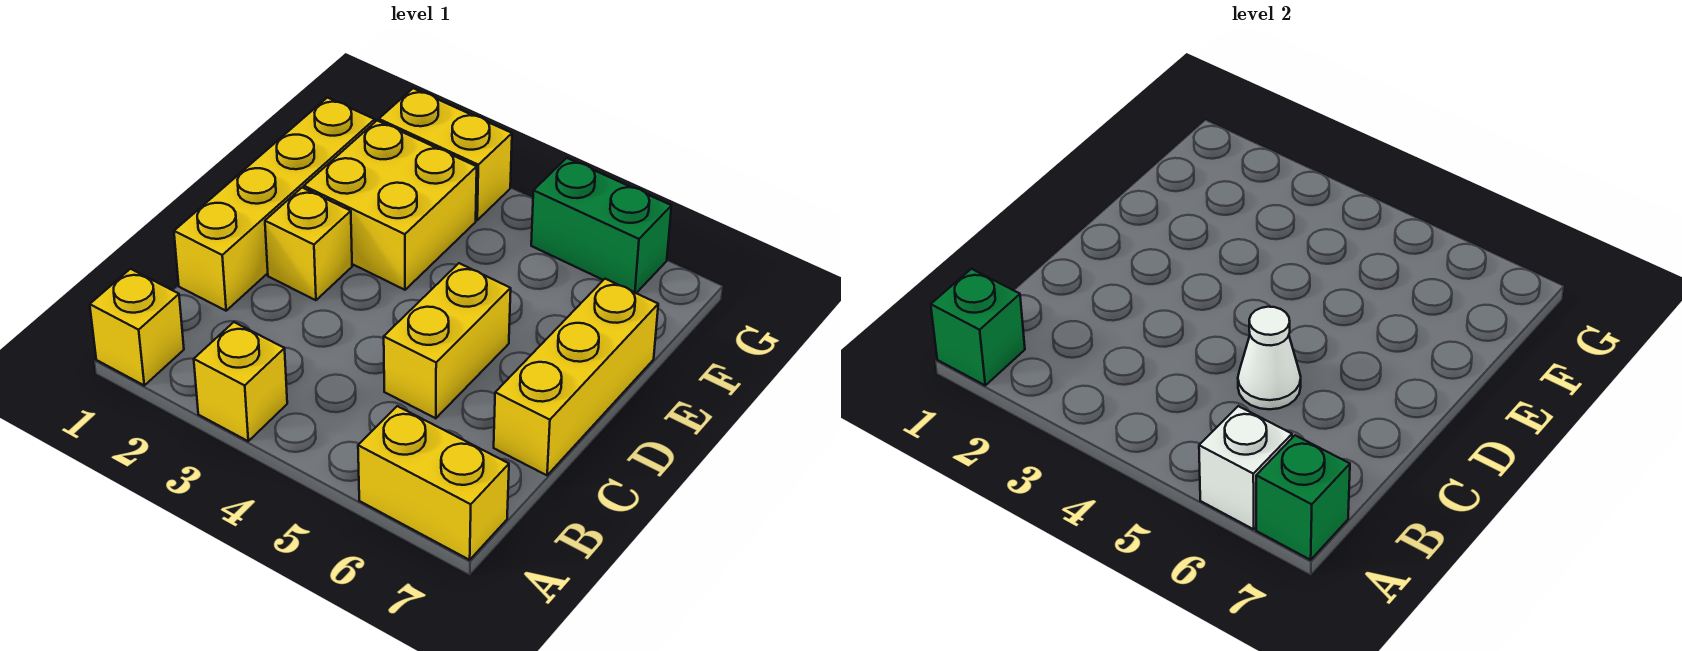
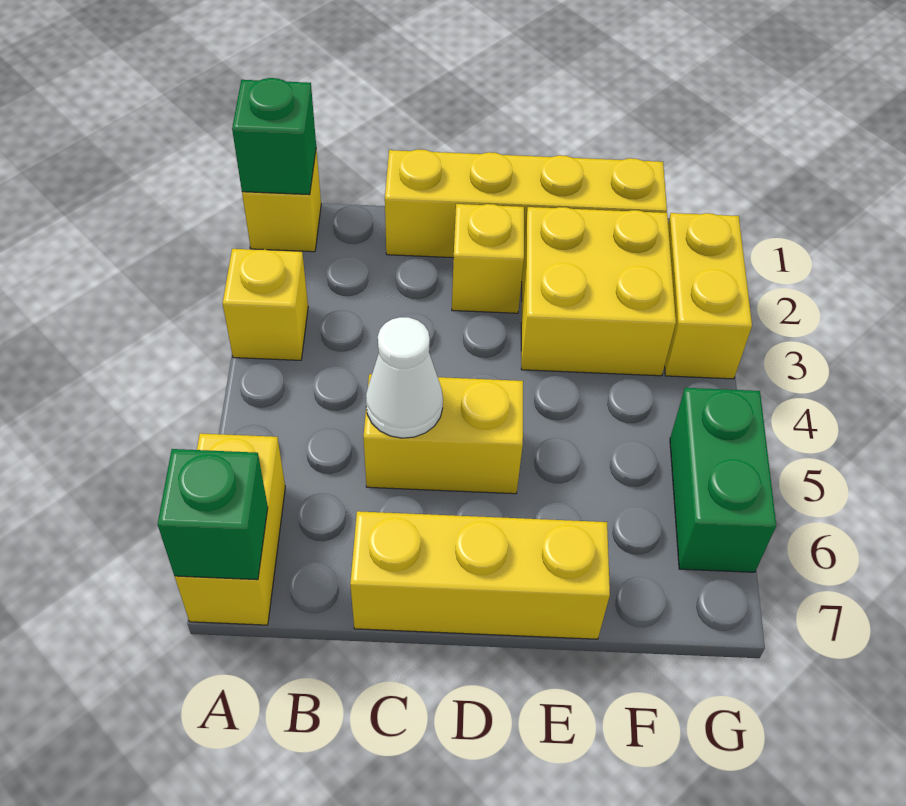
white brick A6 level 2 -> none

